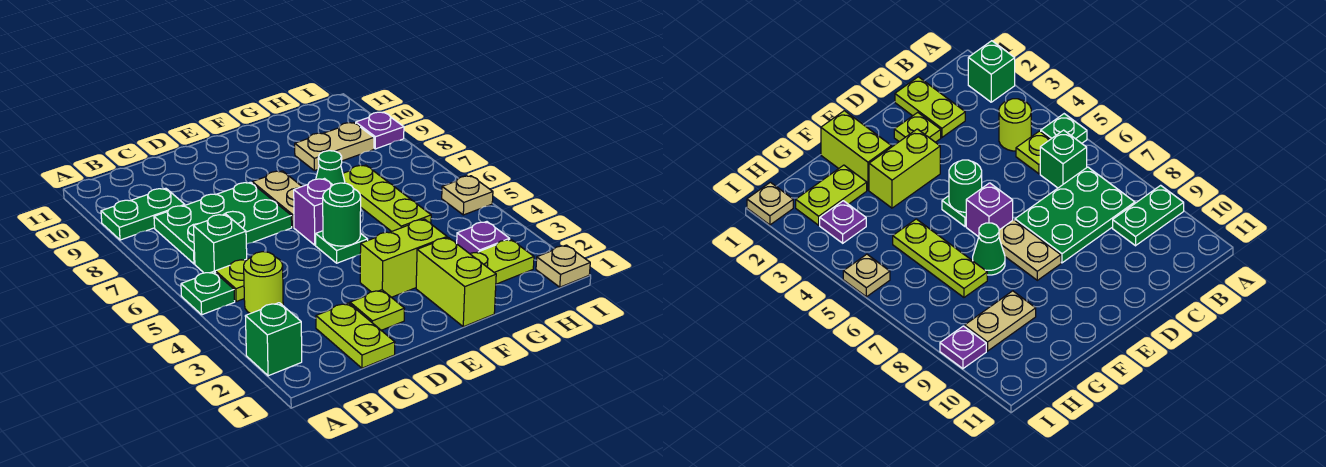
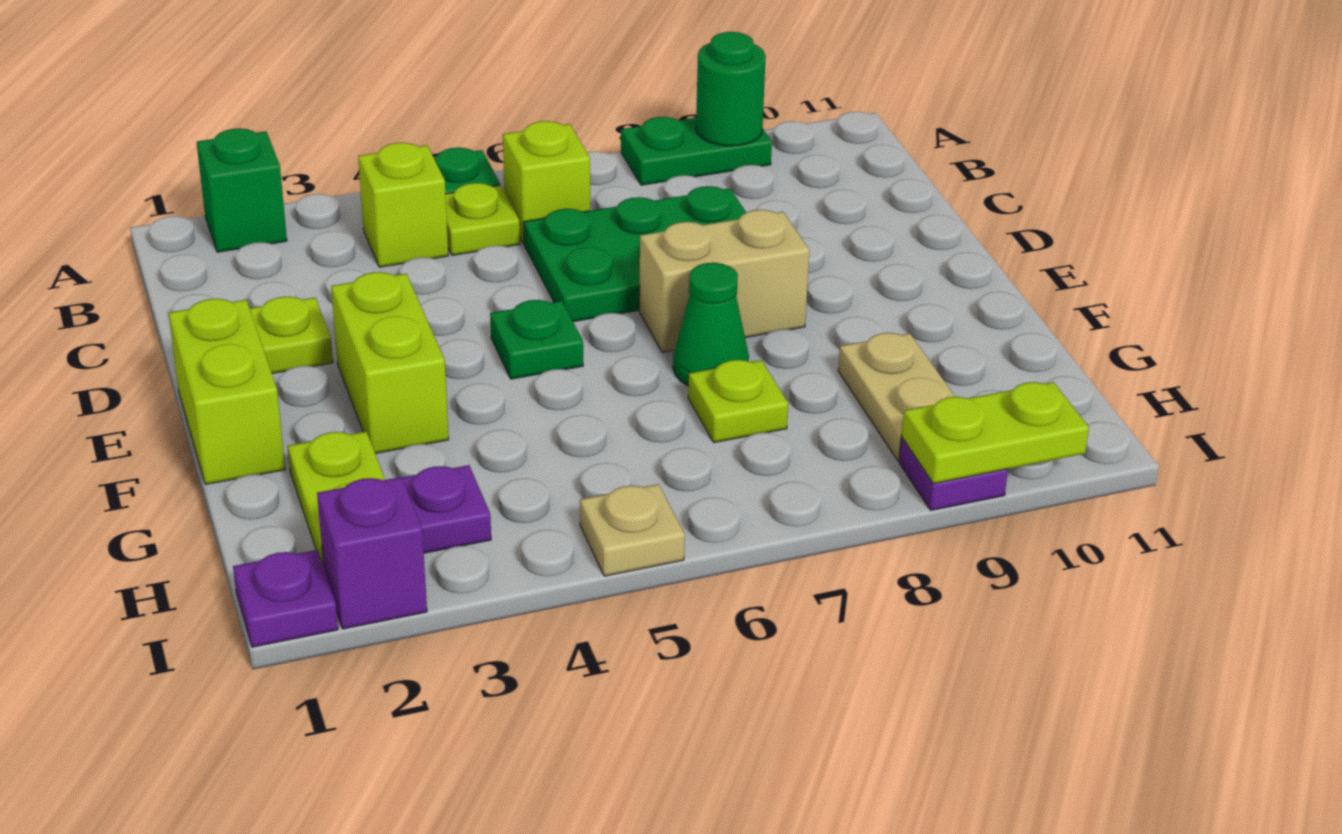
green plate A9:B9 level 1 -> green plate A8:A9 level 1
lime round brick B4 level 1 -> lime brick B4 level 1
green brick B6 level 1 -> lime brick B6 level 1
green plate B7:D8 level 1 -> green plate C6:D8 level 1
lime plate C1:C2 level 1 -> lime plate I9:I10 level 2
green round brick E5 level 2 -> green round brick A9 level 2
purple brick E6 level 1 -> purple brick I2 level 1
tan plate E7:E8 level 1 -> tan brick E7:E8 level 1
lime brick F1:F2 level 1 -> lime brick E1:F1 level 1
lime plate G5:G7 level 1 -> lime plate G7 level 1
tan plate I1 level 1 -> purple plate I1 level 1

